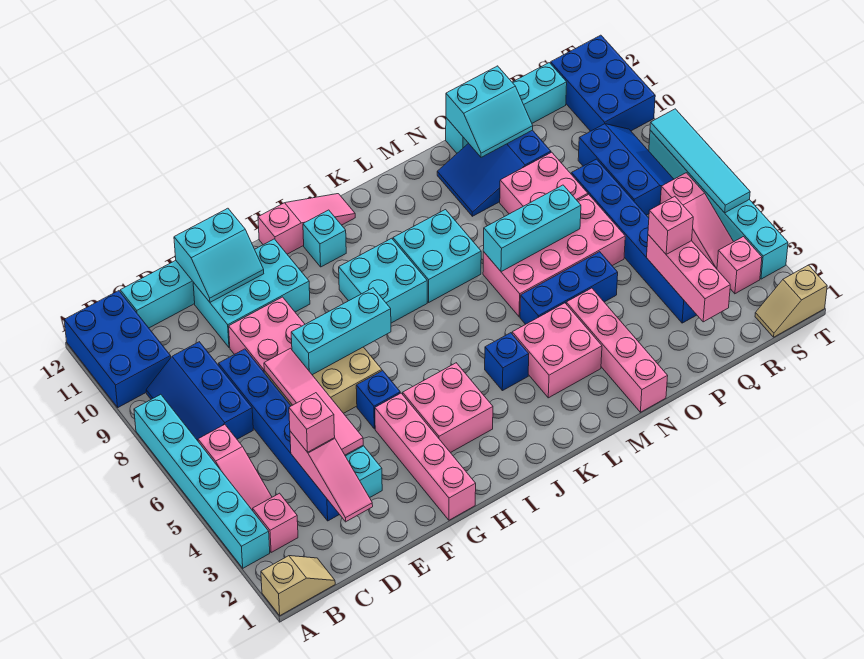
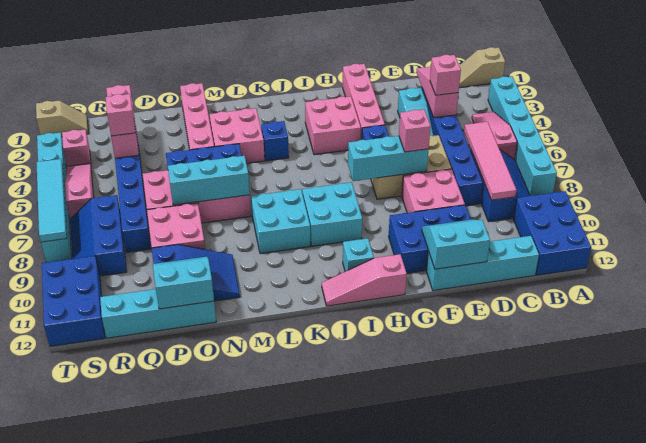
pink brick B3 level 1 -> pink brick F7 level 3
pink tile E4:E7 level 2 -> pink tile C6:C9 level 2
cyan brick E10:G11 level 1 -> blue brick E10:G11 level 1

